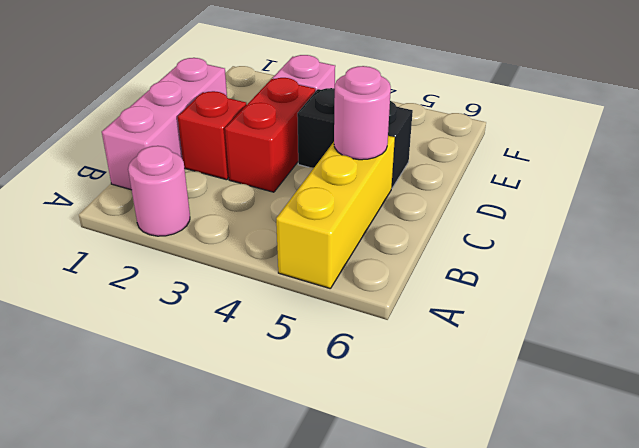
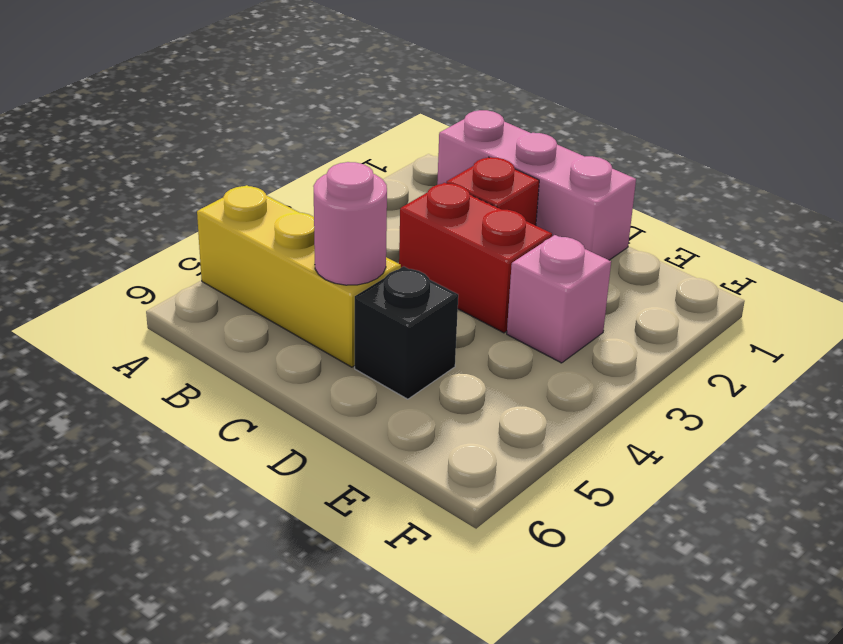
pink round brick A2 level 1 -> none
black brick D4:D5 level 1 -> black brick D5 level 1

